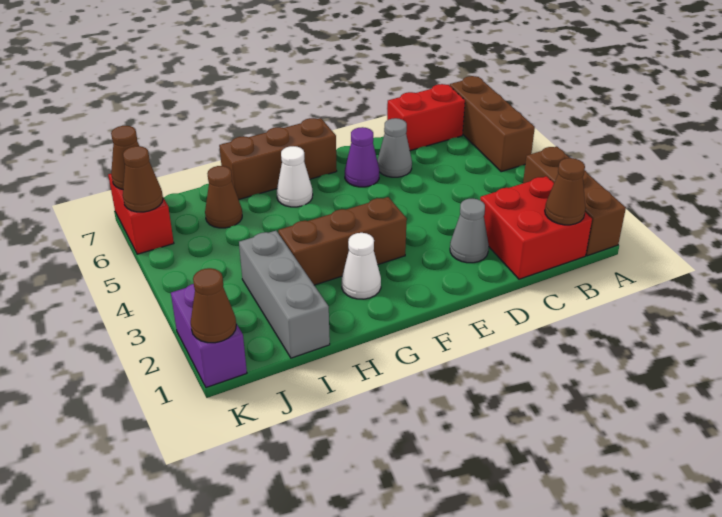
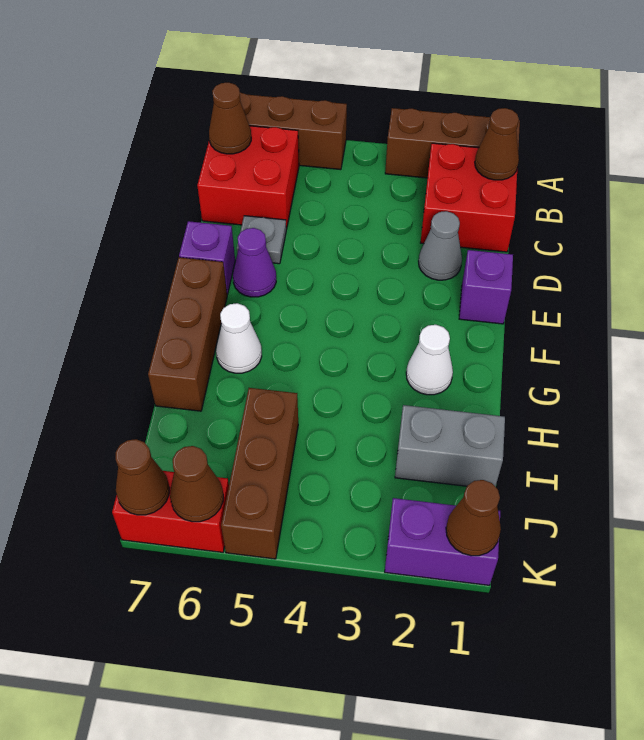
red brick B7:C7 level 1 -> red brick B6:C7 level 1
grey cone D6 level 1 -> grey plate D6 level 1
none -> purple brick E1 level 1
none -> purple brick E7 level 1
brown brick F3:H3 level 1 -> brown brick I5:K5 level 1
grey brick I1:I3 level 1 -> grey brick I1:I2 level 1
brown cone I6 level 1 -> brown cone B7 level 2

